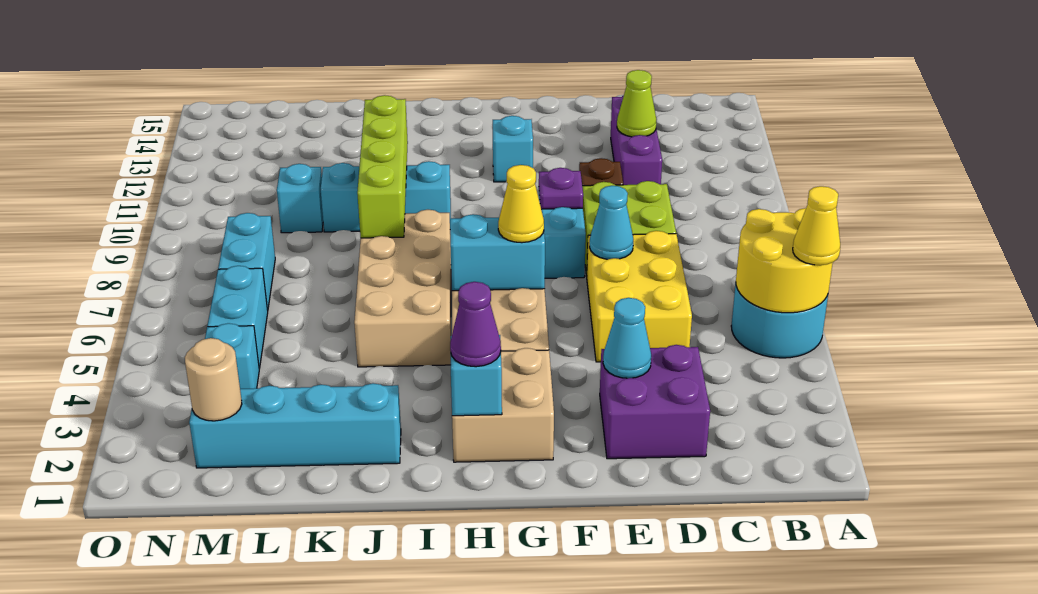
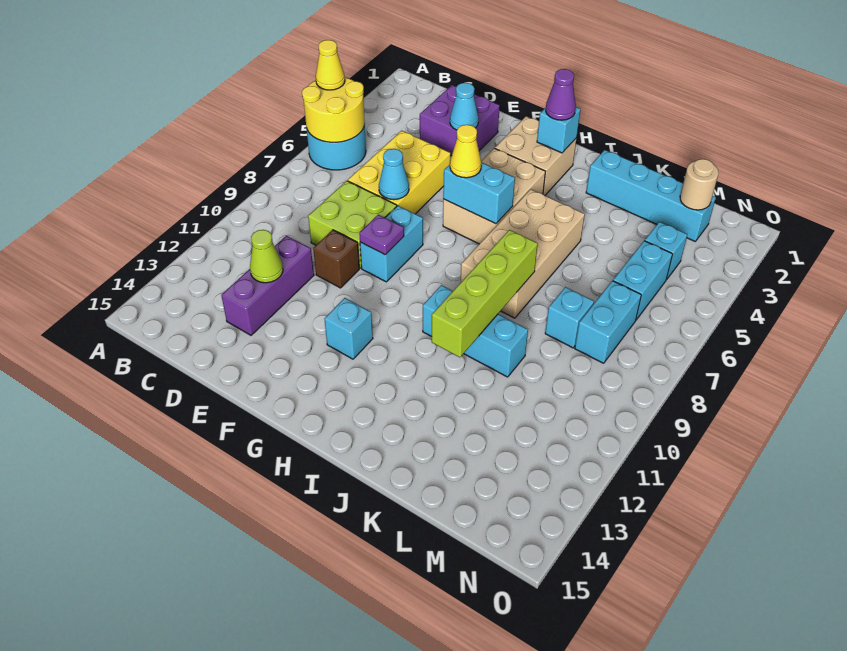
cyan brick L10 level 1 -> cyan brick L8 level 1

